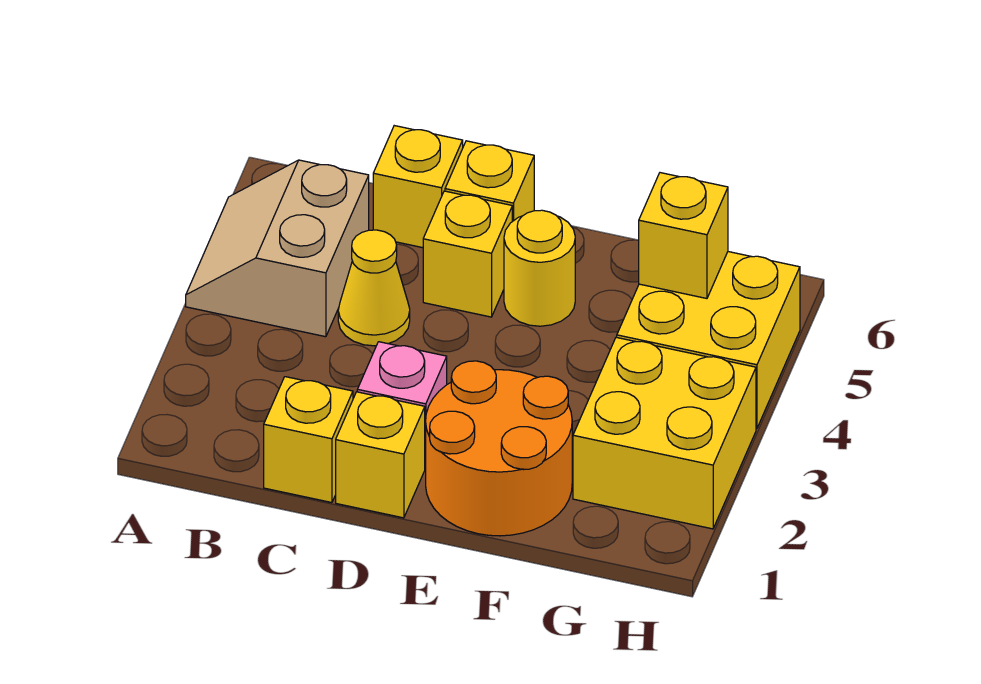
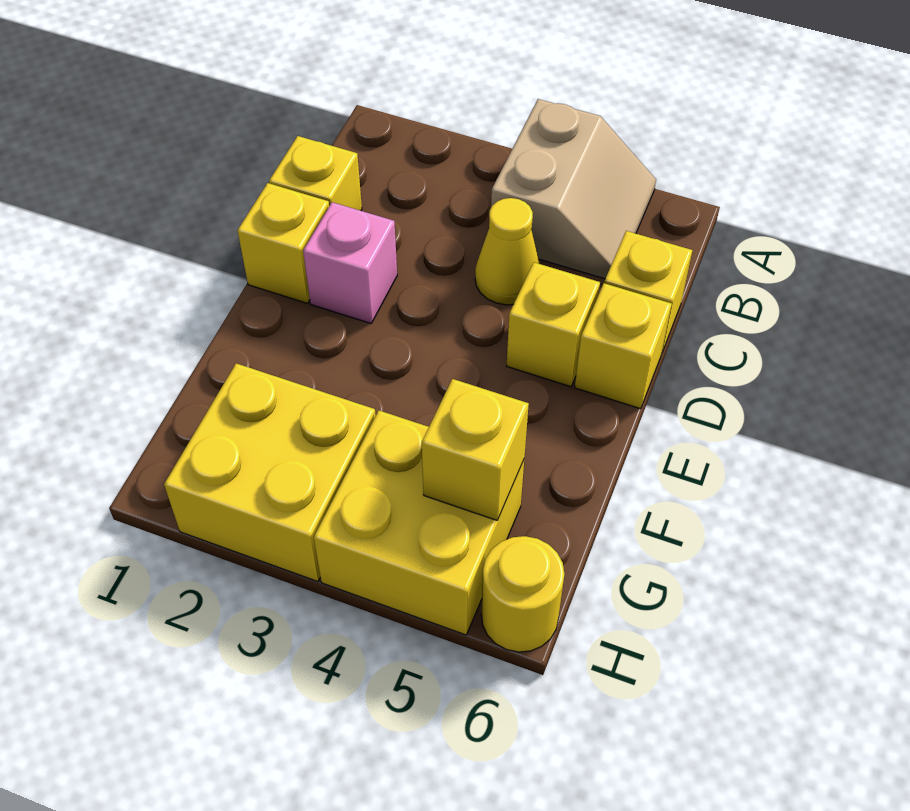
tan slope A4:B5 level 1 top B -> tan slope A4:B5 level 1 top 4
orange round brick E1:F2 level 1 -> none
yellow round brick E5 level 1 -> yellow round brick H6 level 1

